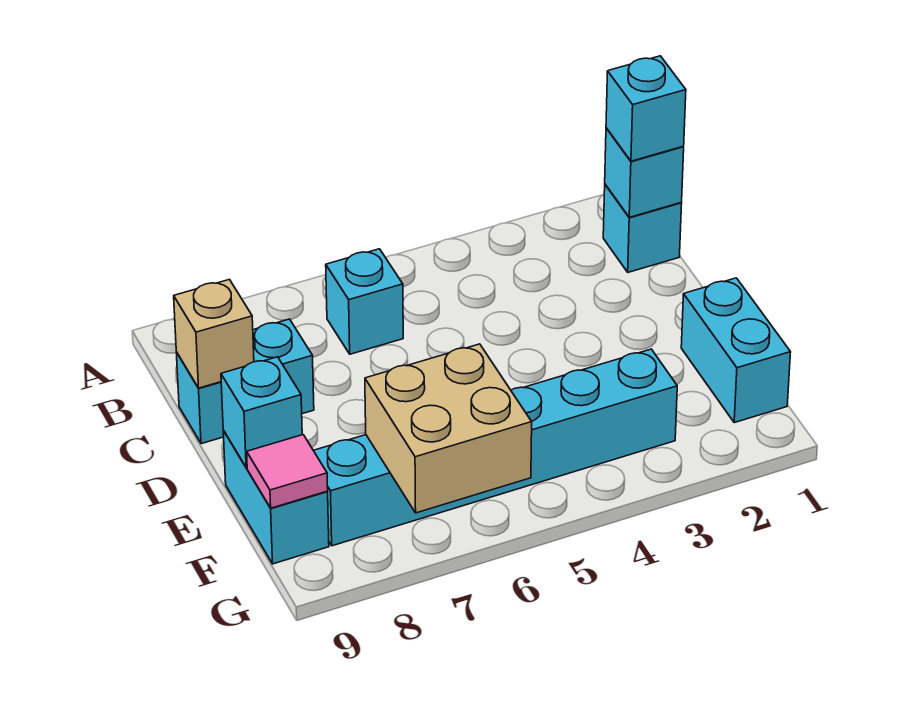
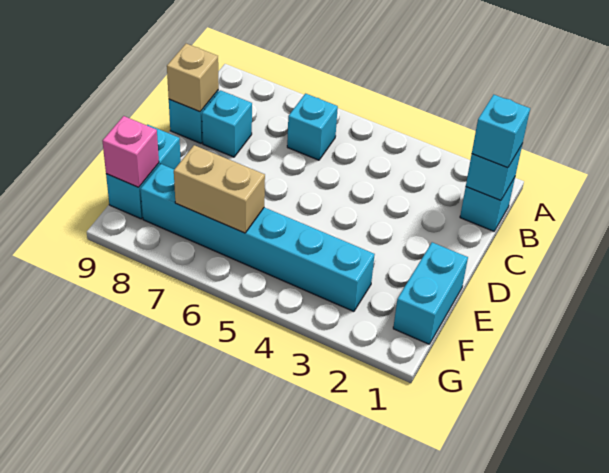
cyan brick E9 level 2 -> none
tan brick F6:G7 level 2 -> tan brick F6:F7 level 2
pink tile F9 level 2 -> pink brick F9 level 2

